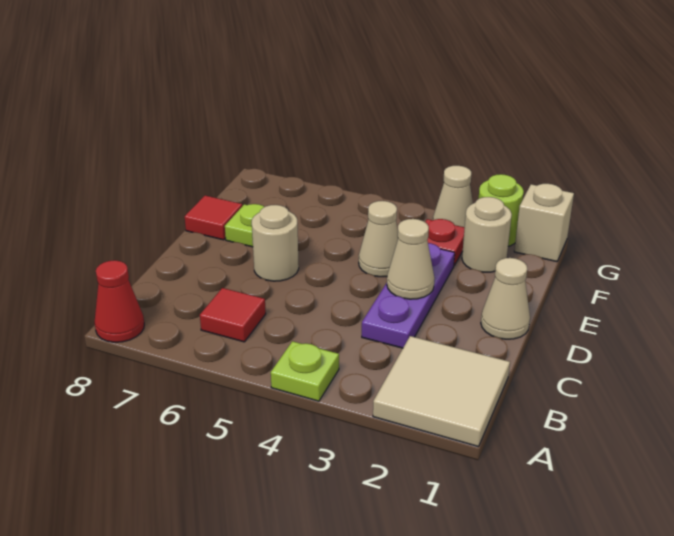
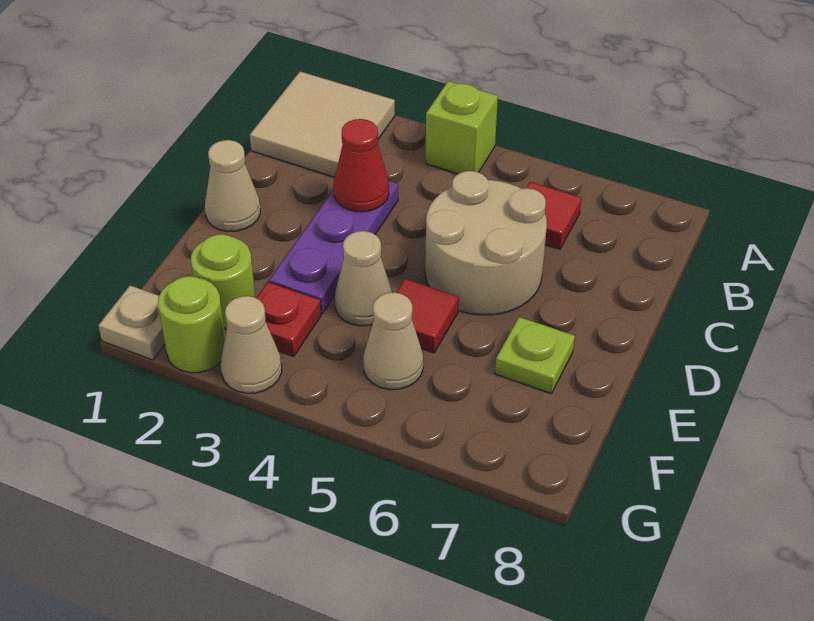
lime plate A4 level 1 -> lime brick A4 level 1
red cone A8 level 1 -> red cone C3 level 2
tan cone D3 level 2 -> tan cone F5 level 1
tan round brick D6 level 1 -> tan round brick C5:D6 level 1
red tile E8 level 1 -> red tile E5 level 1
tan round brick F2 level 1 -> lime round brick F2 level 1
tan brick G1 level 1 -> tan plate G1 level 1

